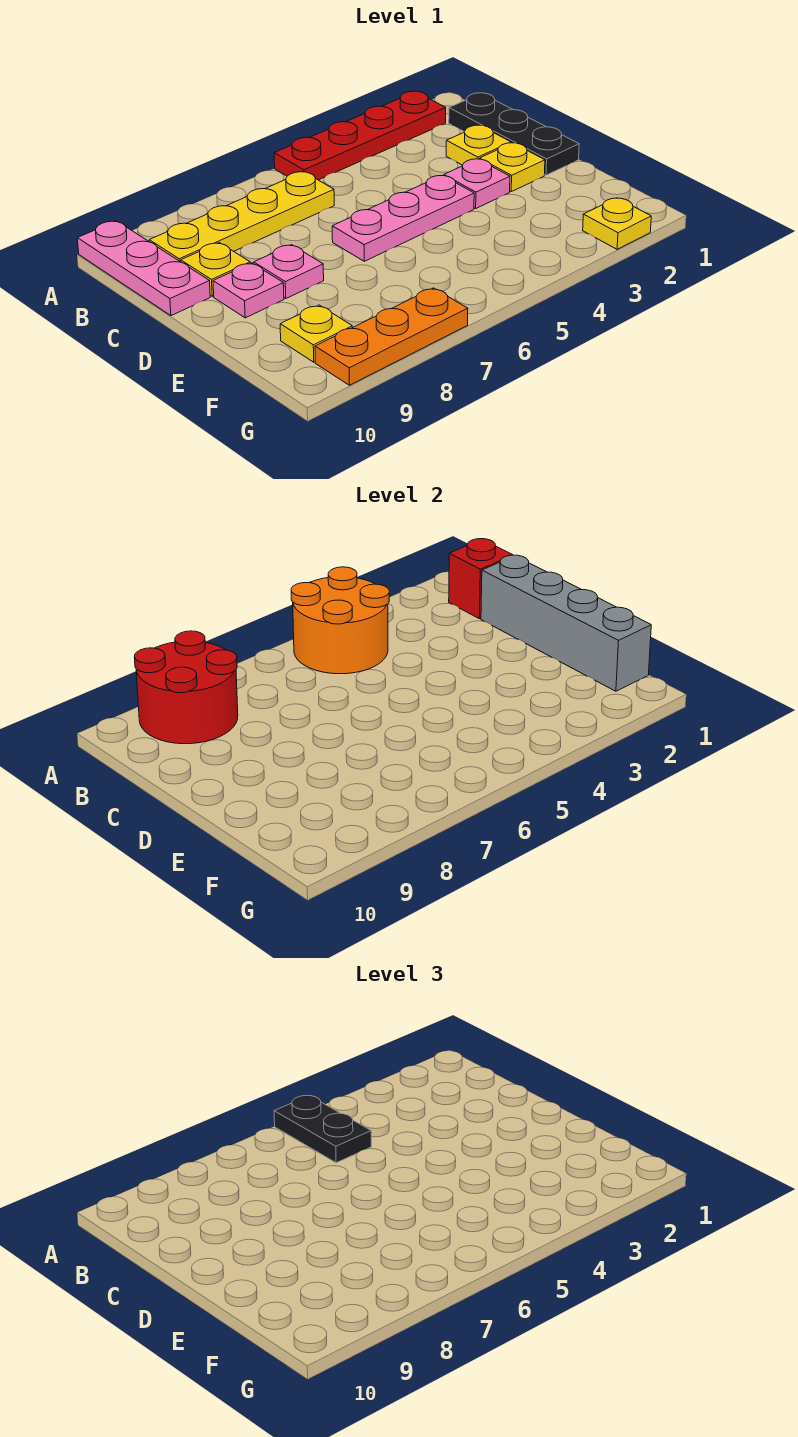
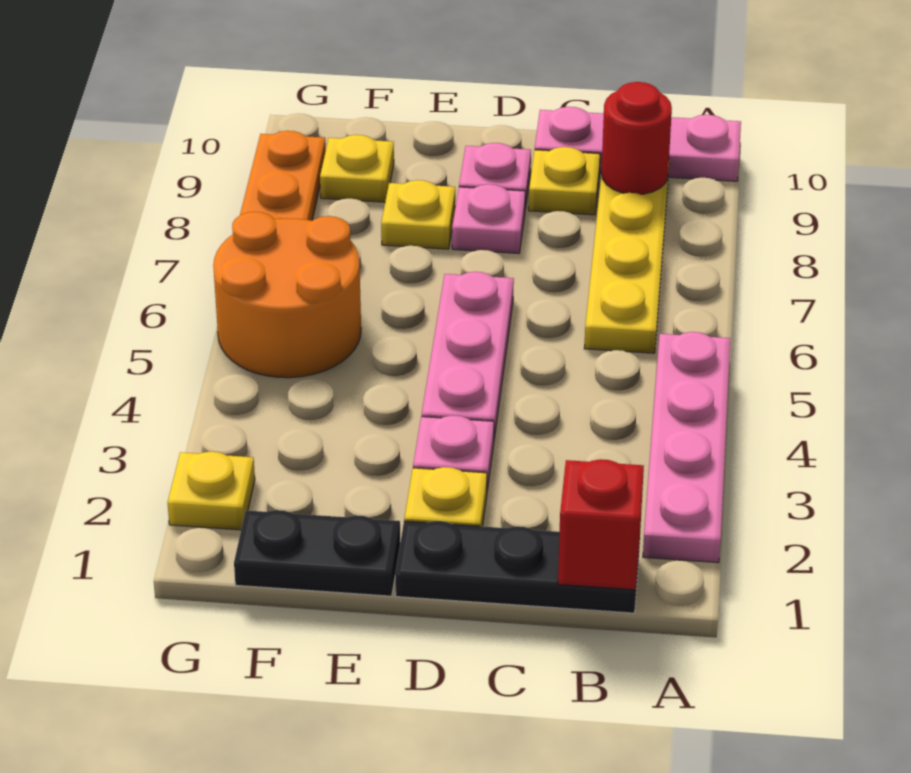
red plate A2:A5 level 1 -> pink plate A2:A5 level 1
orange round brick A4:B5 level 2 -> orange round brick F5:G6 level 1
black plate A5:B5 level 3 -> black plate E1:F1 level 1
red round brick A8:B9 level 2 -> red round brick B9 level 2
grey brick C1:F1 level 2 -> none
yellow plate C2 level 1 -> yellow plate E8 level 1

